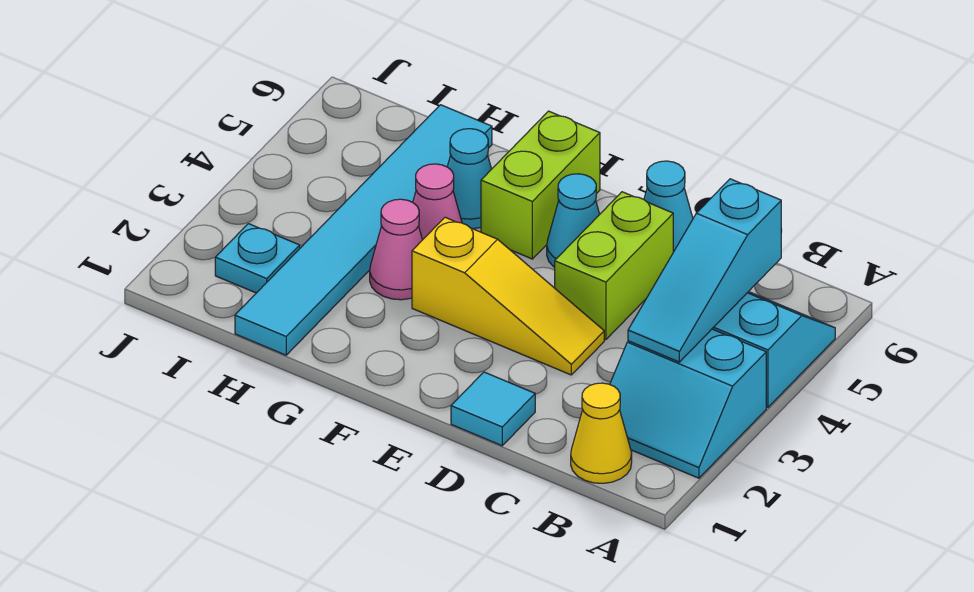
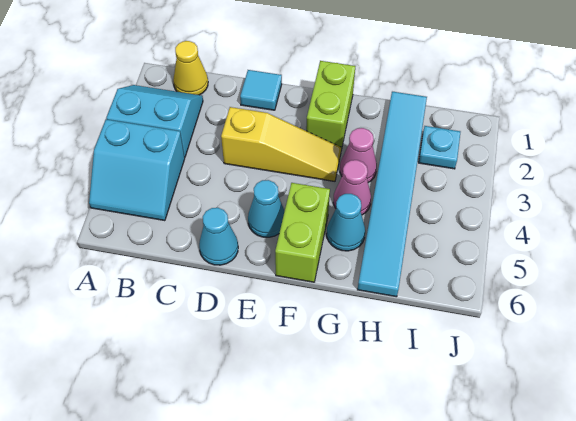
cyan slope B3:B5 level 2 top 5 -> none
yellow slope D3:F3 level 1 top F -> yellow slope D3:F3 level 1 top D
lime brick D4:D5 level 1 -> lime brick F1:F2 level 1

